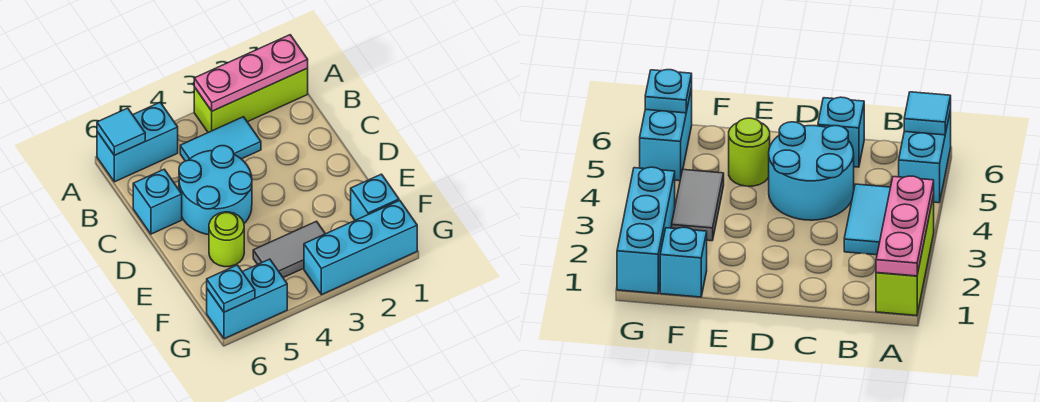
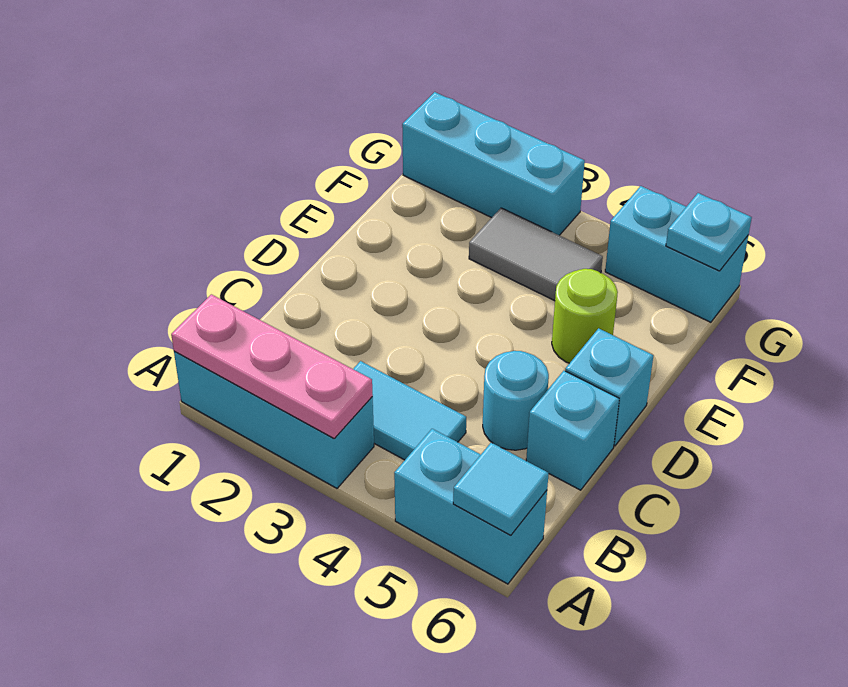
lime brick A1:A3 level 1 -> cyan brick A1:A3 level 1
cyan round brick C4:D5 level 1 -> cyan round brick C5 level 1
cyan brick F1 level 1 -> cyan brick D6 level 1

